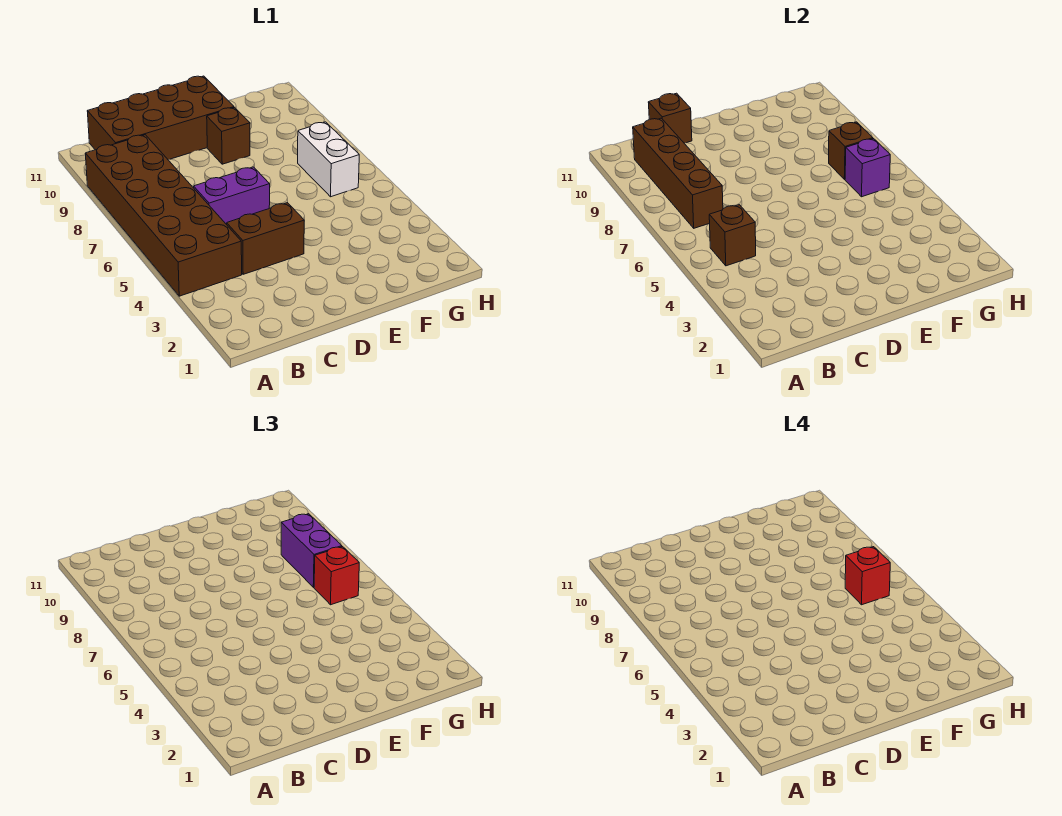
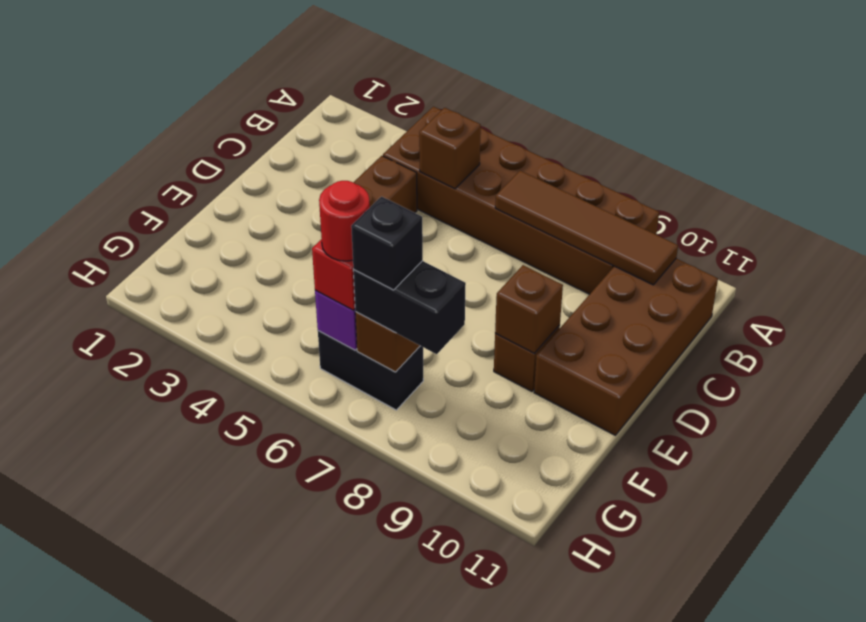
brown brick B7:B10 level 2 -> brown tile B7:B10 level 2
purple brick C6:D6 level 1 -> none
brown brick C11 level 2 -> brown brick E9 level 2
white brick G6:G7 level 1 -> black brick G6:G7 level 1
red brick G6 level 4 -> red round brick G6 level 4
purple brick G7:G8 level 3 -> black brick G7:G8 level 3
none -> black brick G7 level 4

